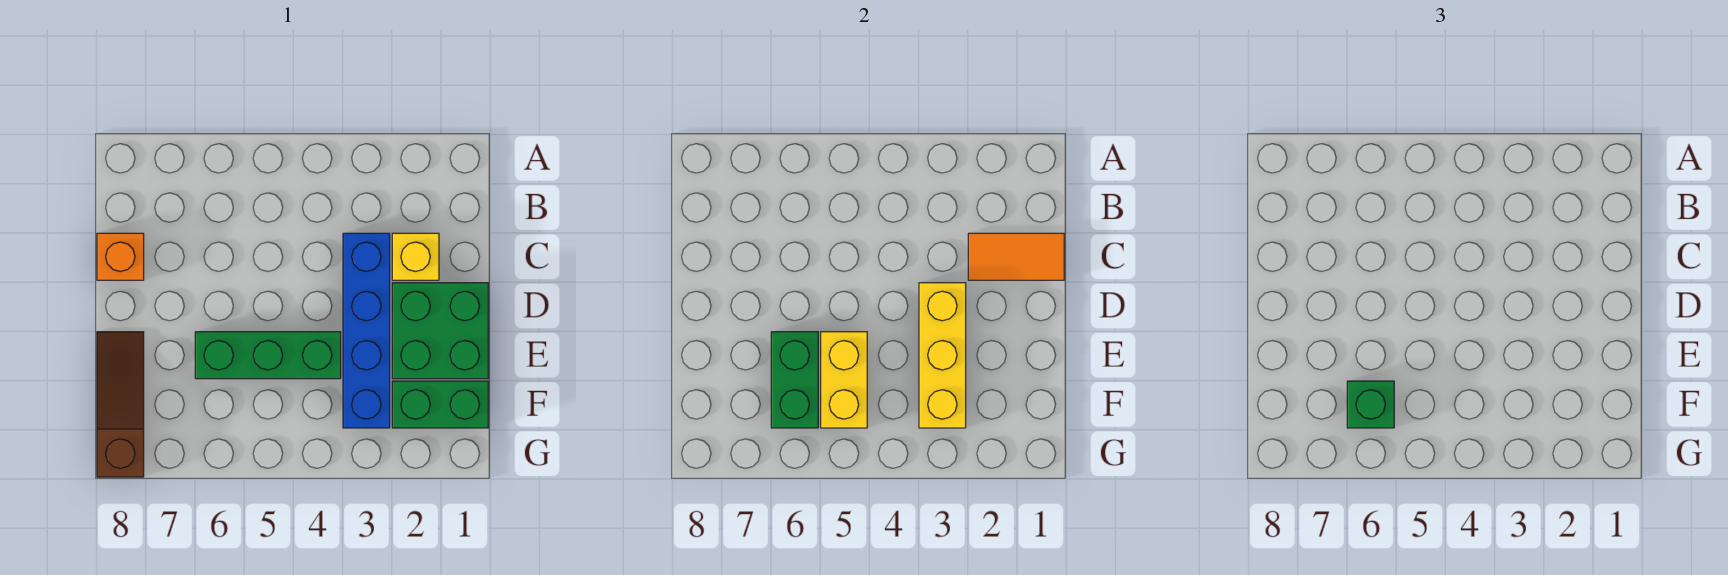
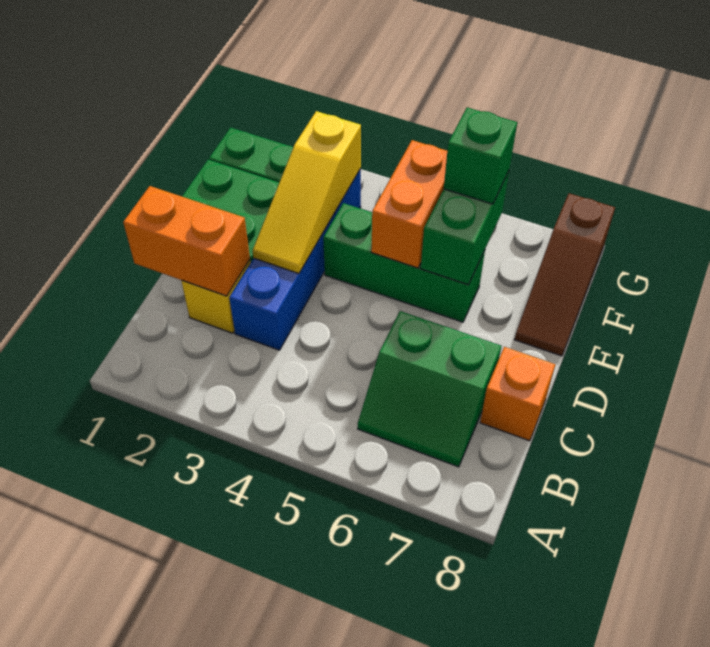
none -> green slope B6:C7 level 1 top C
orange tile C1:C2 level 2 -> orange brick C1:C2 level 2
yellow brick D3:F3 level 2 -> yellow slope D3:F3 level 2 top F
yellow brick E5:F5 level 2 -> orange brick E5:F5 level 2

